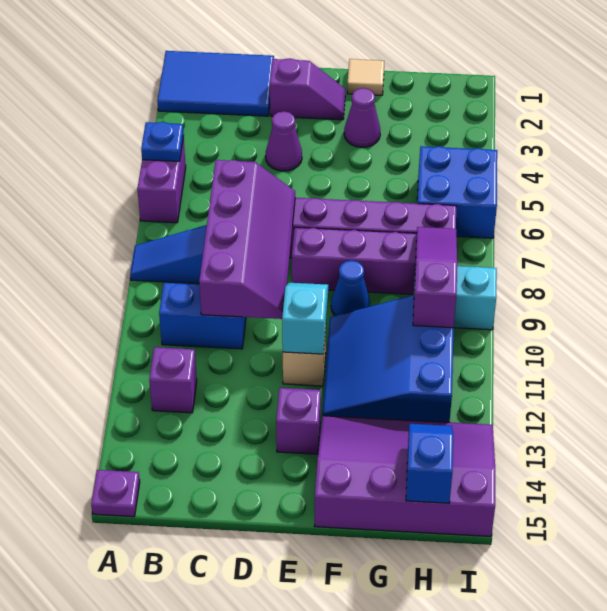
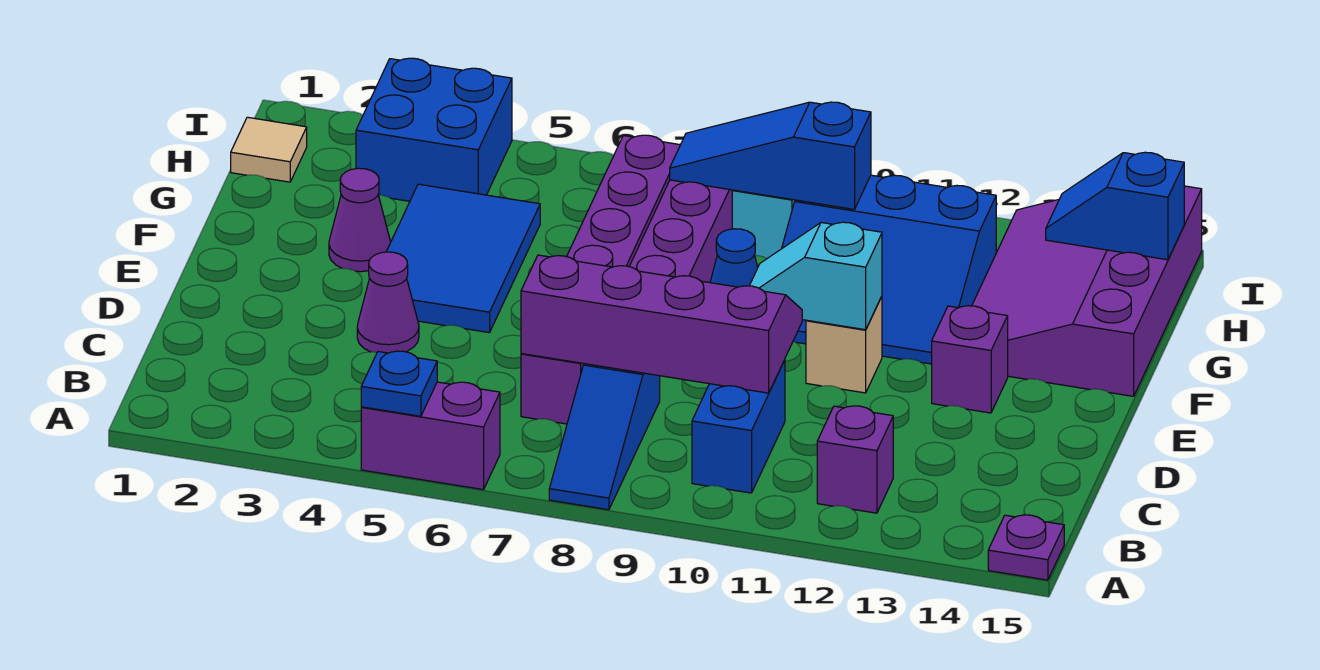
blue tile A1:C2 level 1 -> blue tile E4:G5 level 1
purple slope D2:E2 level 1 top D -> none
tan tile F1 level 1 -> tan tile H1 level 1
blue brick H5:I6 level 1 -> blue brick H3:I4 level 1
purple slope H8:H10 level 2 top 10 -> blue slope H8:H10 level 2 top 10

